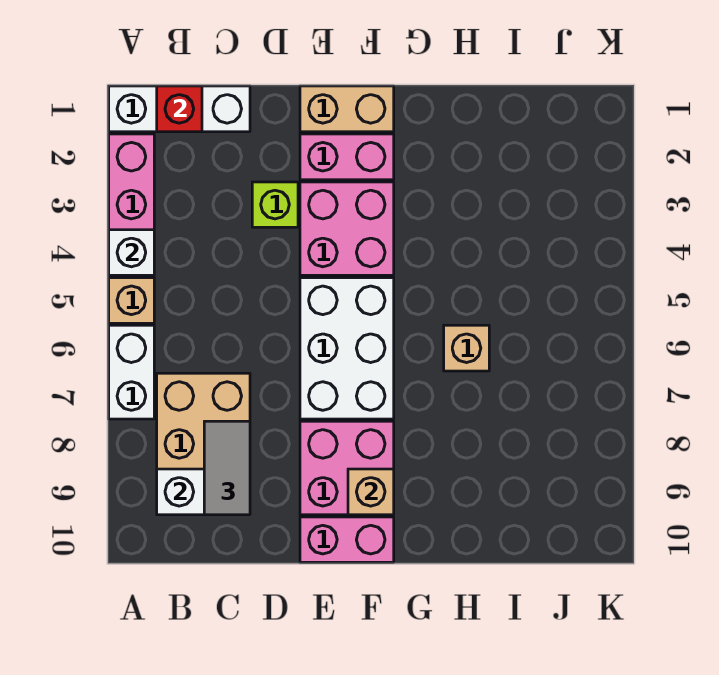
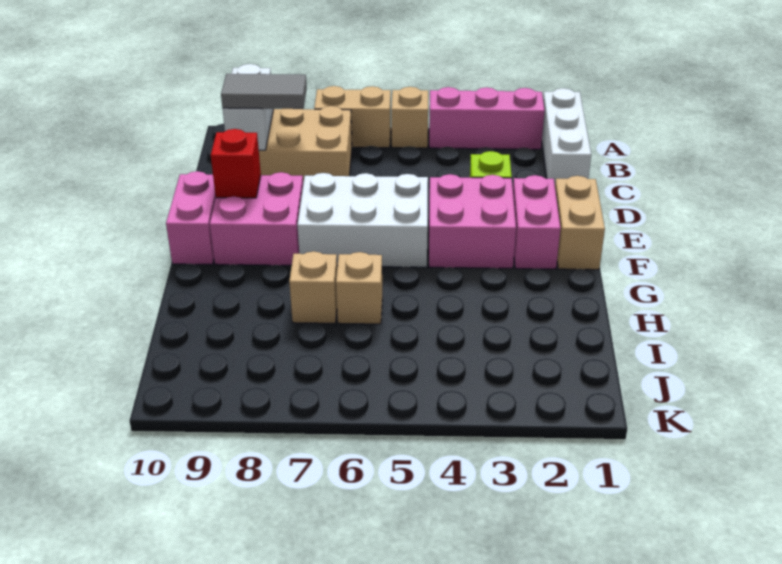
white brick A4 level 2 -> none
white brick A6:A7 level 1 -> tan brick A6:A7 level 1
red brick B1 level 2 -> red brick E9 level 2
tan brick F9 level 2 -> tan brick H7 level 1

